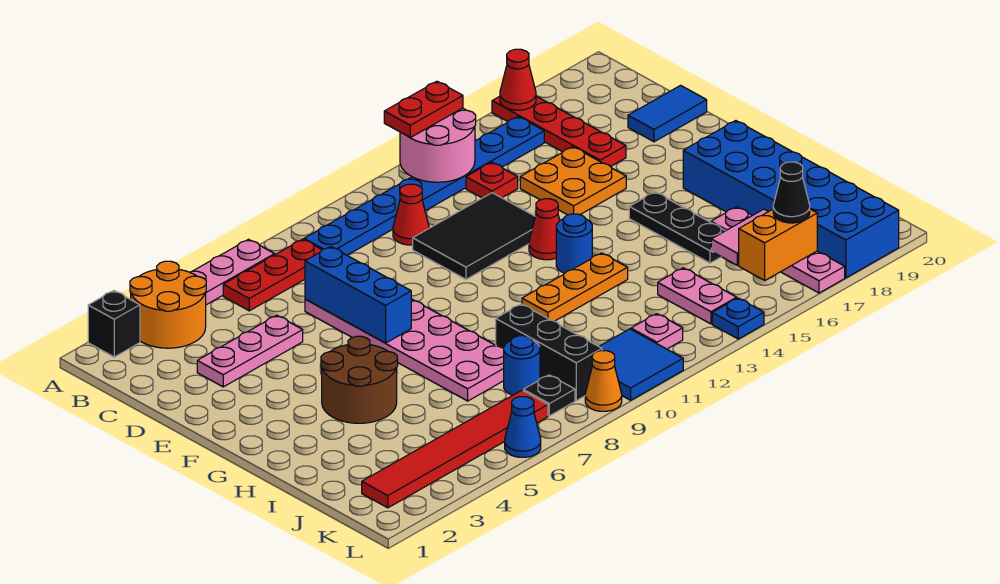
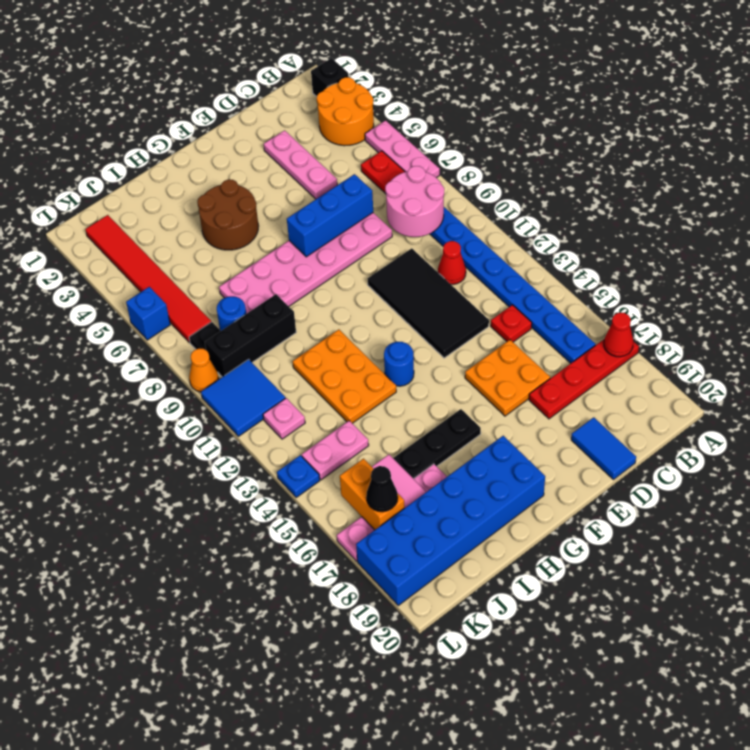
pink round brick A13:B14 level 2 -> pink round brick B8:C9 level 2
red plate A13:A14 level 3 -> none
black tile D11:E13 level 1 -> black tile D10:E13 level 1
red cone F13 level 1 -> none
orange plate H11:H13 level 1 -> orange plate H11:I13 level 1
blue cone L6 level 1 -> blue brick L6 level 1

